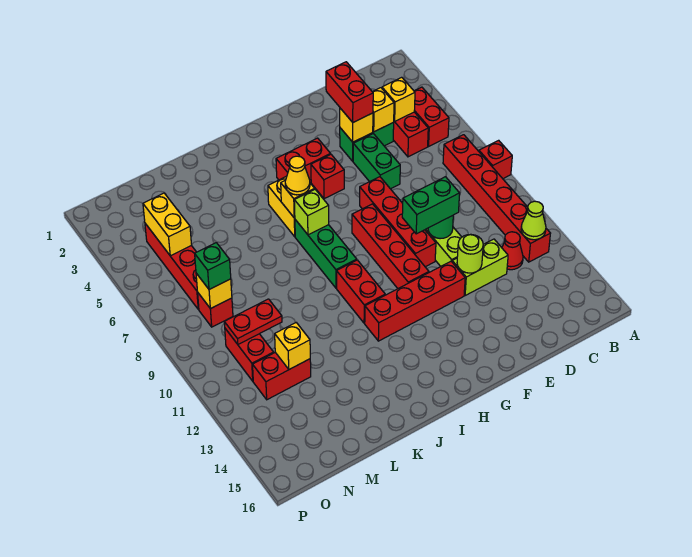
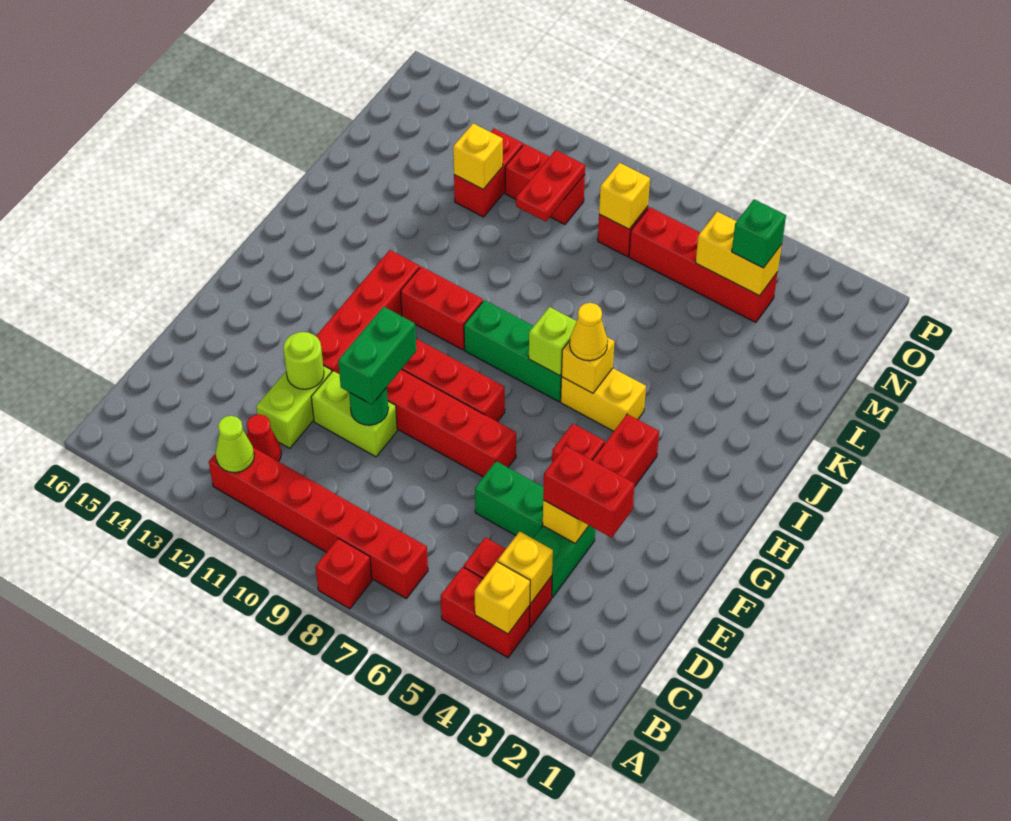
yellow brick D4 level 2 -> yellow brick B4 level 2
green brick N8 level 3 -> green brick N4 level 3

